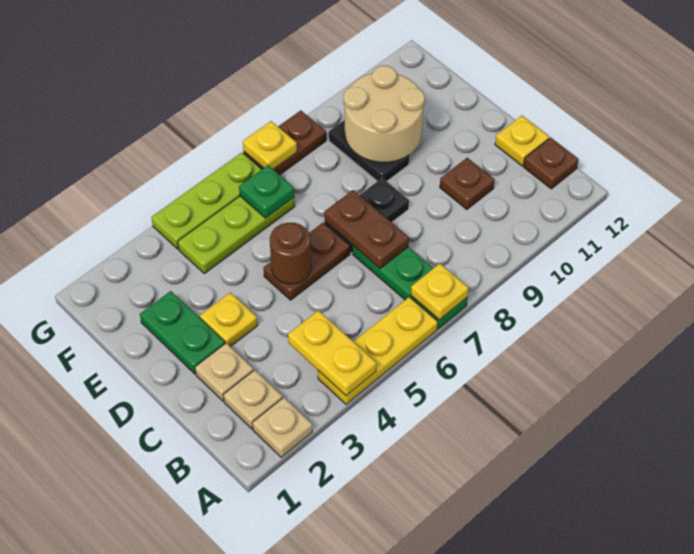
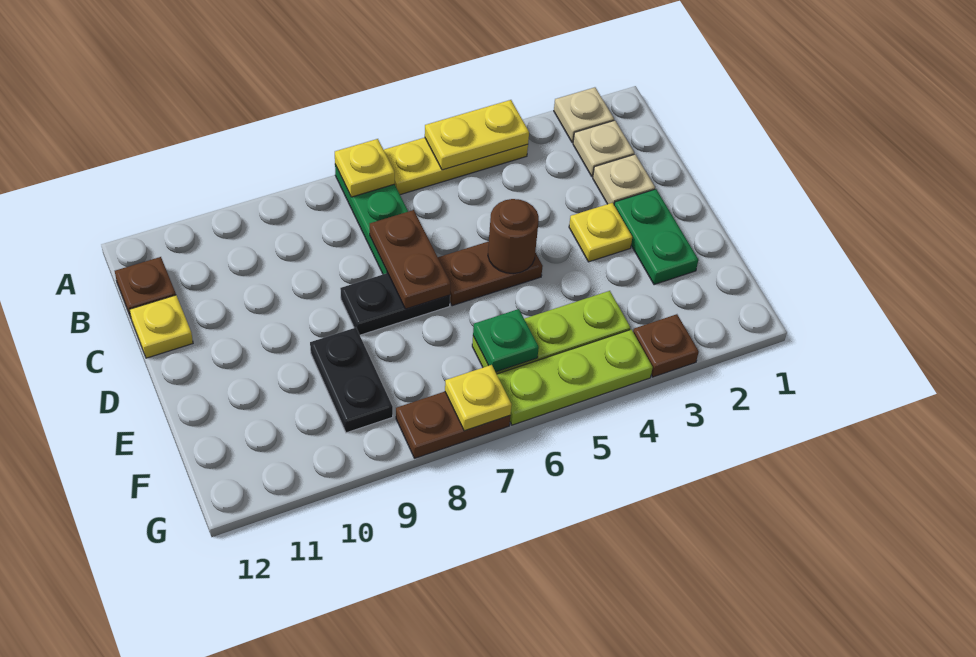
yellow plate A4:B4 level 2 -> yellow plate A4:A5 level 2
brown plate C10 level 1 -> brown plate G3 level 1
tan round brick E9:F10 level 2 -> none

